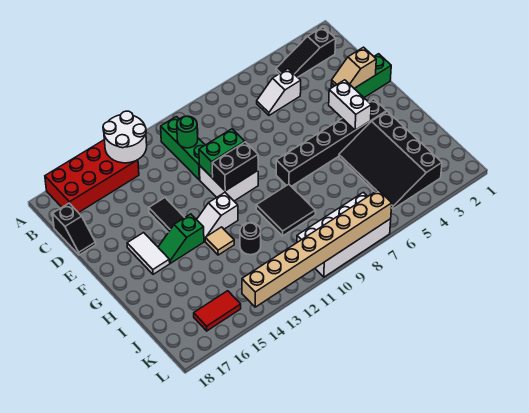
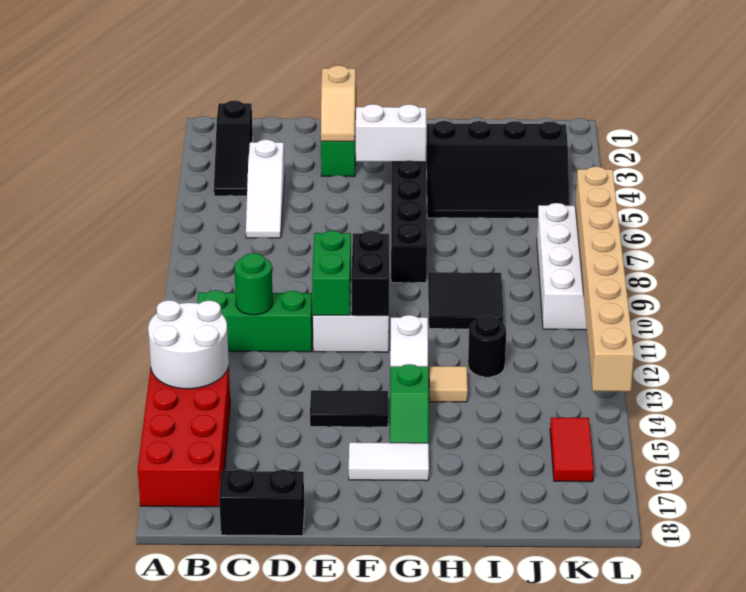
white slope C5:C6 level 1 top 5 -> white slope C4:C6 level 1 top 4
black slope C18:D18 level 1 top C -> black brick C18:D18 level 1

